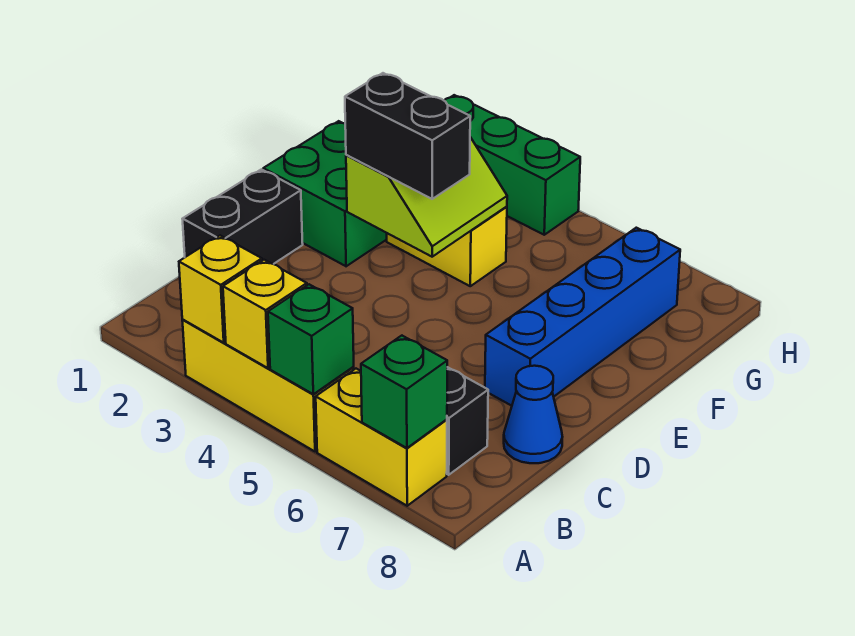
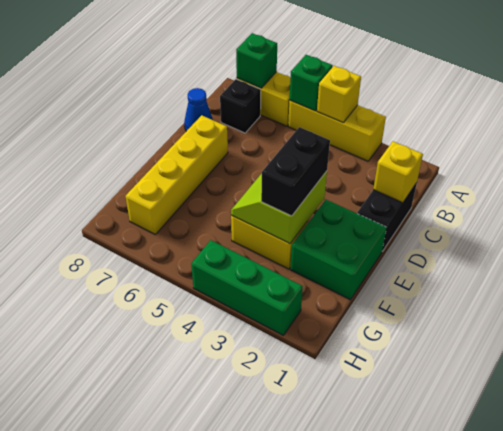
yellow brick A3 level 2 -> yellow brick C1 level 2
blue brick D7:G7 level 1 -> yellow brick D7:G7 level 1
black brick E3:E4 level 3 -> black brick E3:F3 level 3

